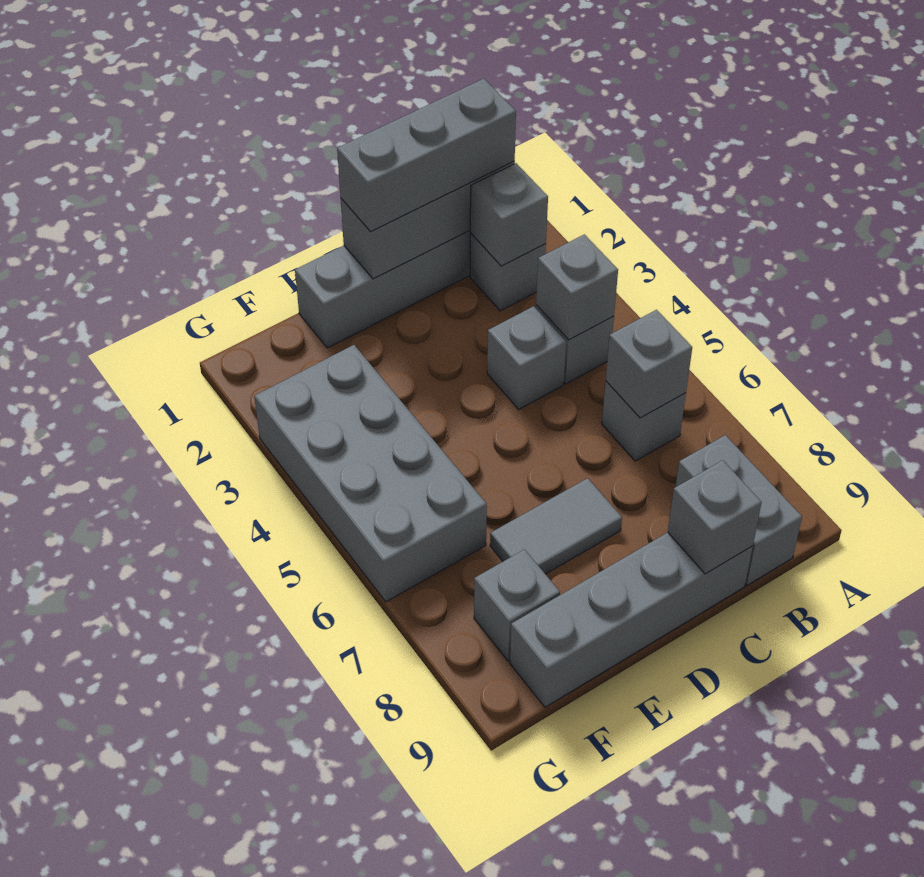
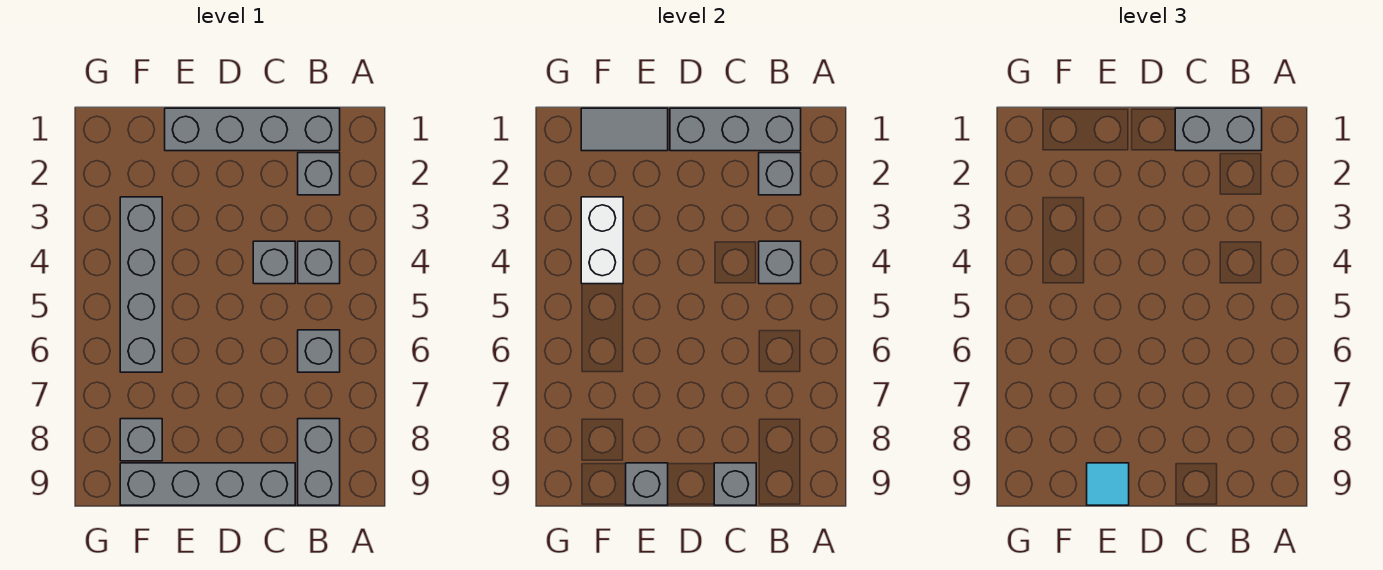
grey brick B1:D1 level 3 -> grey brick B1:C1 level 3
grey brick B6 level 2 -> grey brick E9 level 2
grey tile D7:E7 level 1 -> grey tile E1:F1 level 2
none -> cyan tile E9 level 3
grey brick F3:G6 level 1 -> grey brick F3:F6 level 1
none -> white brick F3:F4 level 2

